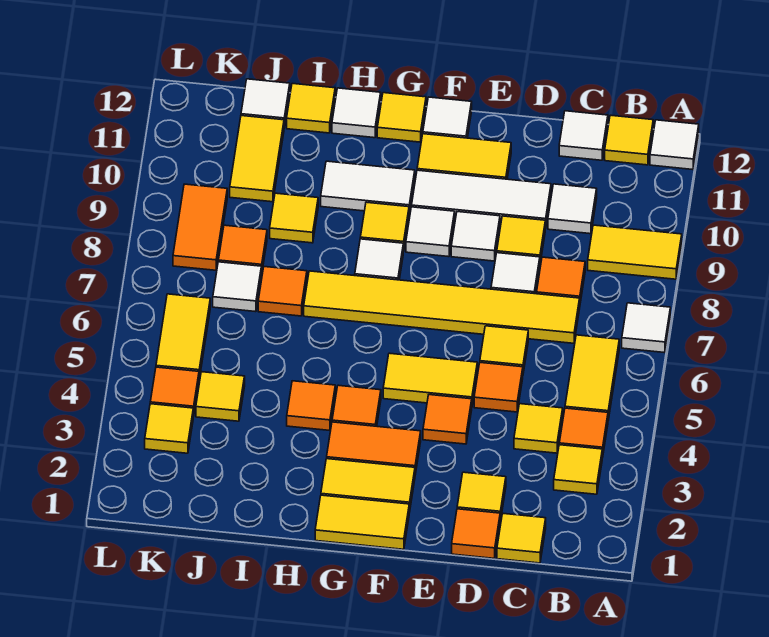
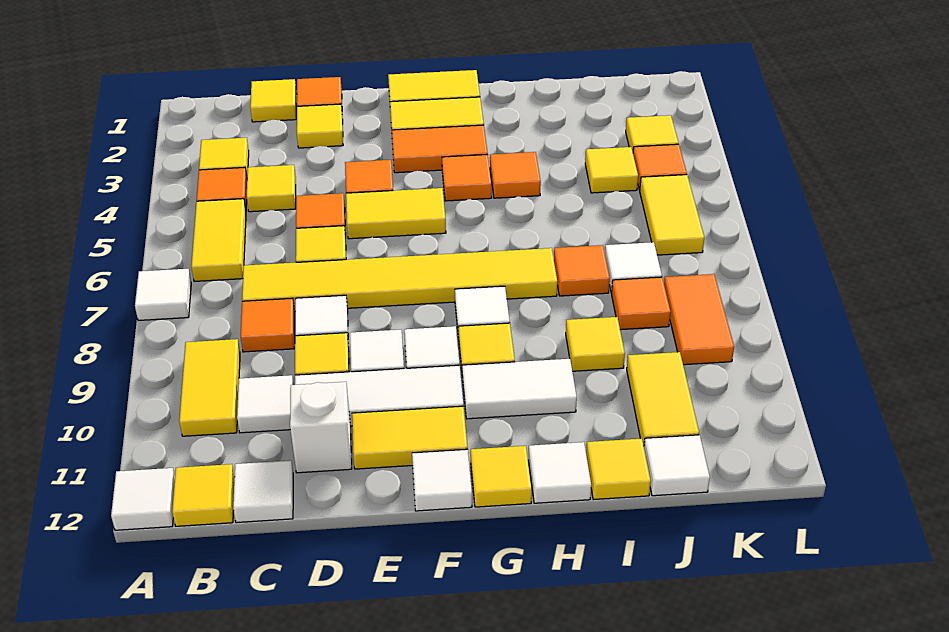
yellow tile A9:B9 level 1 -> yellow tile B9:B10 level 1
none -> white brick D11 level 1

